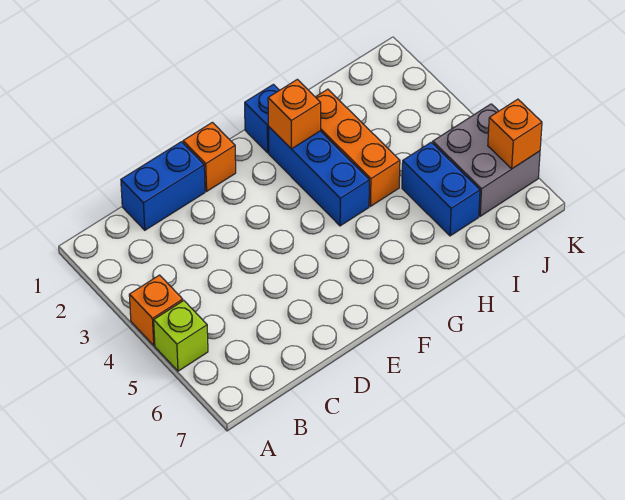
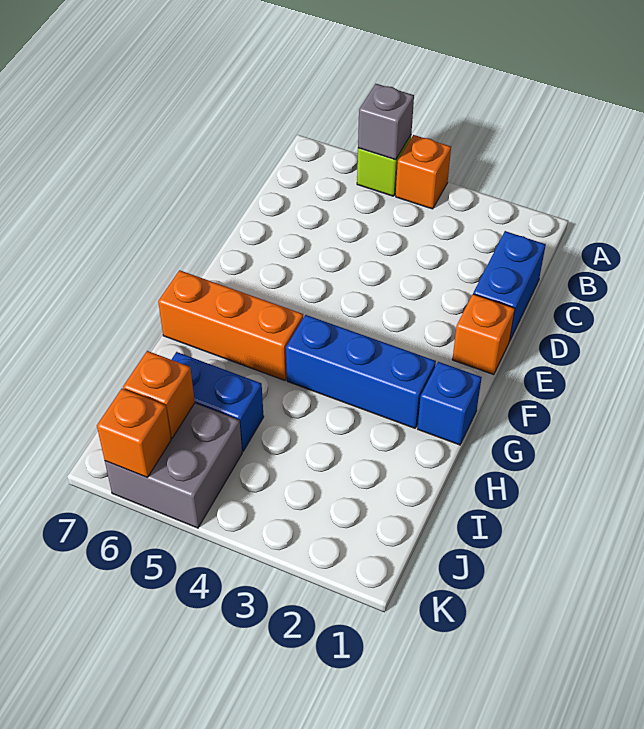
none -> grey brick A5 level 2
orange brick G2 level 2 -> orange brick J6 level 2
orange brick H2:H4 level 1 -> orange brick G5:G7 level 1

